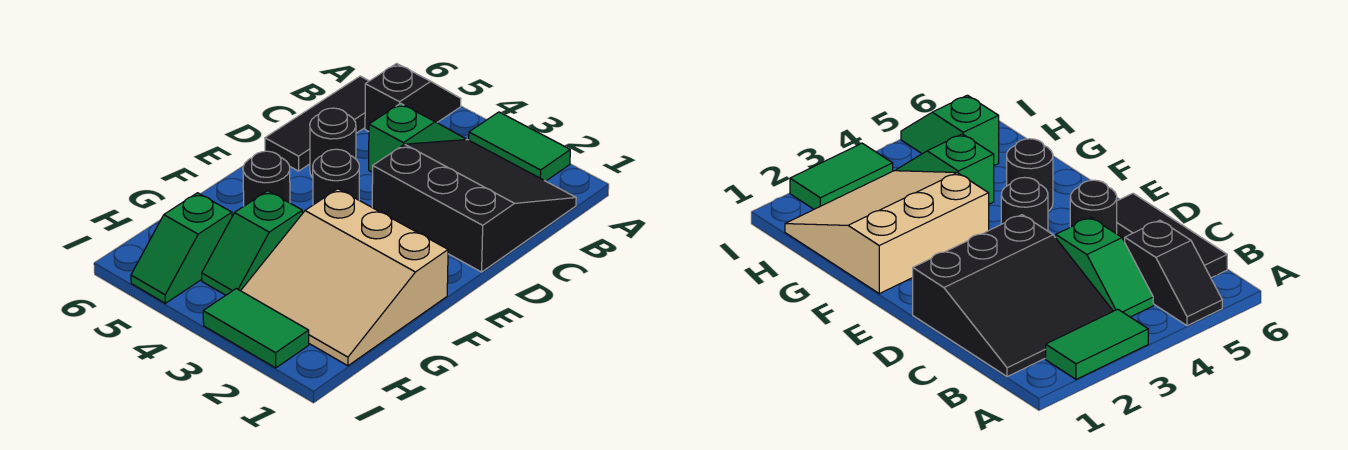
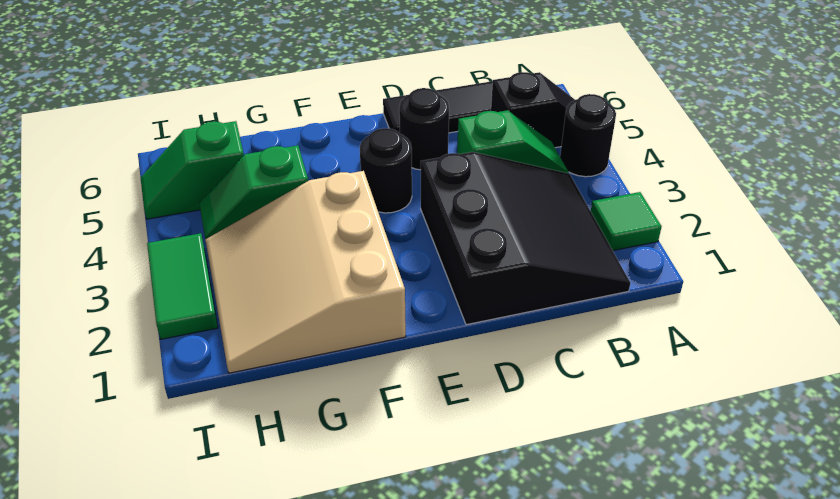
green tile A2:A3 level 1 -> green tile A2 level 1
black round brick F5 level 1 -> black round brick A4 level 1

